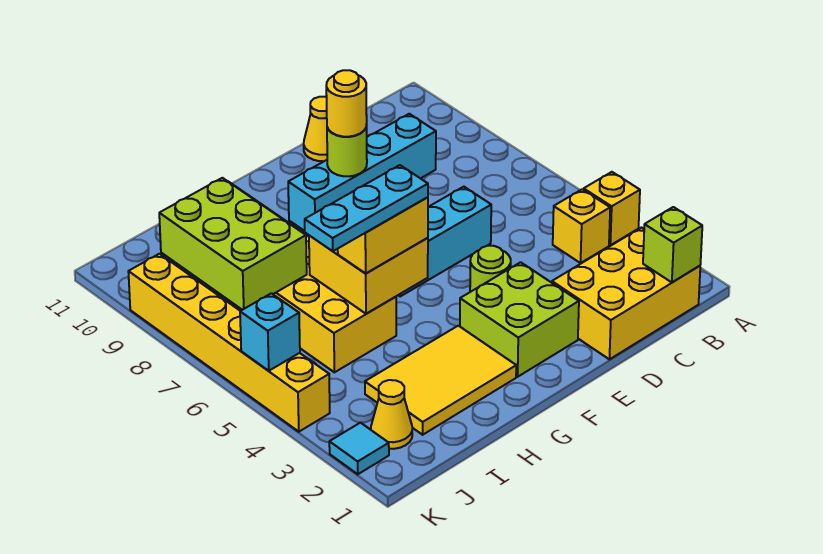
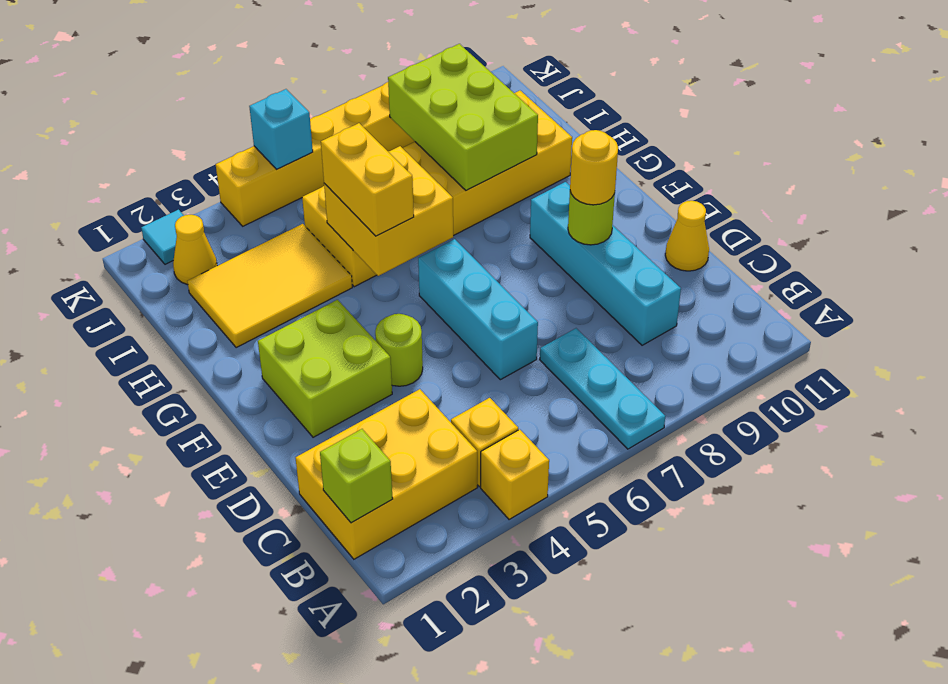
yellow brick B1:D2 level 1 -> yellow brick B1:C3 level 1
yellow tile G2:I3 level 1 -> yellow tile H2:I4 level 1
cyan plate G5:I5 level 4 -> cyan plate A7:C7 level 1
lime brick I7:J9 level 2 -> lime brick H8:J9 level 2

